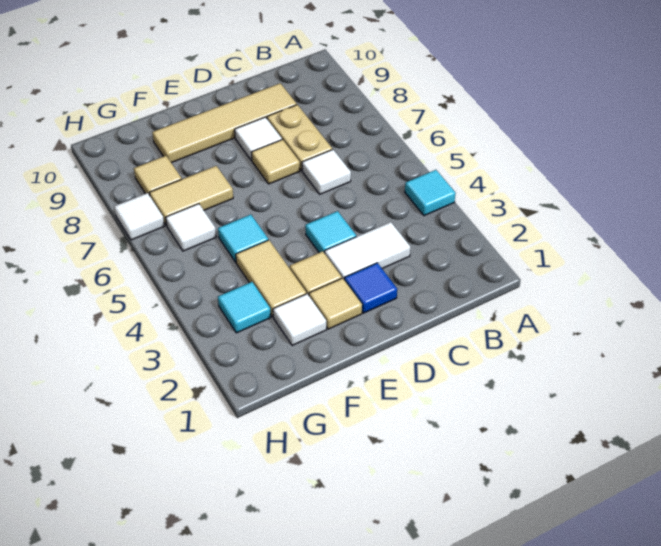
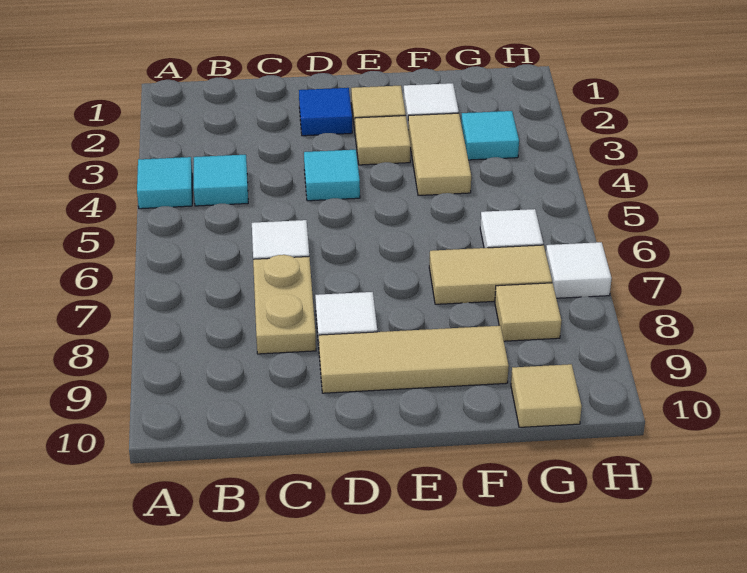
white tile C3:D3 level 1 -> none
tan tile C9:F9 level 1 -> tan tile D9:F9 level 1
tan tile D7 level 1 -> tan tile G10 level 1
cyan tile F5 level 1 -> cyan tile B4 level 1

